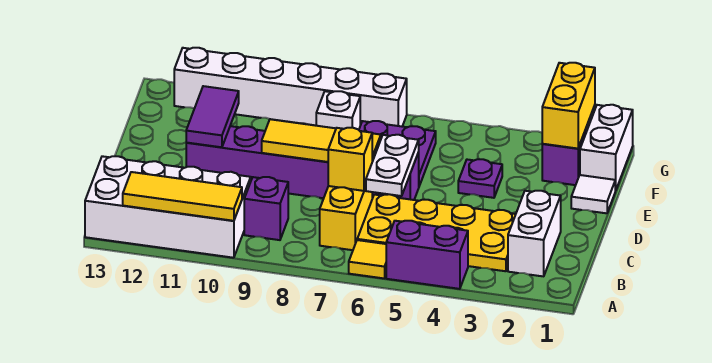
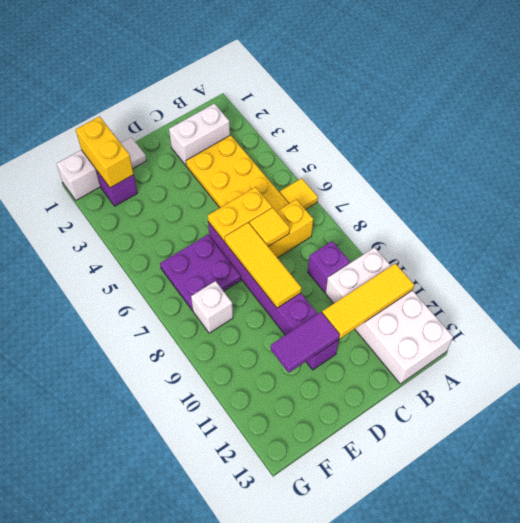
purple brick A4:A5 level 1 -> none
yellow tile A10:A12 level 2 -> yellow tile A11:C11 level 2
white plate C6:D6 level 2 -> yellow plate C6:D6 level 2
yellow brick C7 level 2 -> yellow tile C7 level 2
purple plate E4 level 1 -> none
yellow brick F2:G2 level 2 -> yellow brick F1:F2 level 2
white brick G7:G12 level 1 -> none

